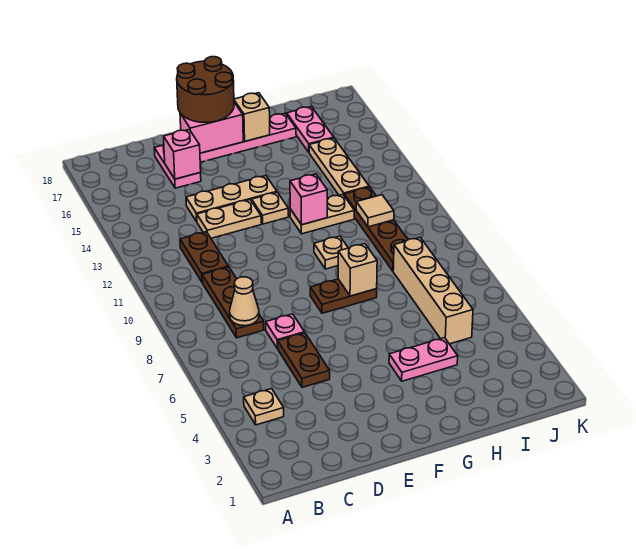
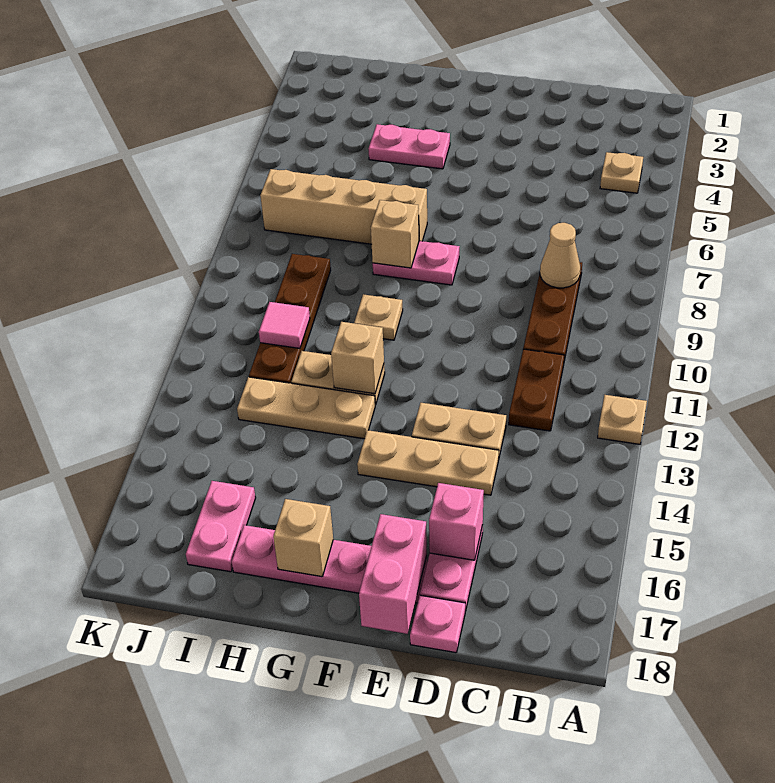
brown plate D5:D6 level 1 -> none
pink plate D7 level 1 -> pink plate D18 level 1
pink brick E17:F17 level 2 -> pink brick E17:E18 level 2
brown round brick E17:F18 level 3 -> none
brown plate F8:G8 level 1 -> pink plate F8:G8 level 1
tan plate F13 level 1 -> tan plate A12 level 1
pink brick G12 level 2 -> tan brick G12 level 2
tan brick I5:I8 level 1 -> tan brick G7:J7 level 1
tan tile I11 level 2 -> pink tile I11 level 2
tan plate I13:I15 level 1 -> tan plate G13:I13 level 1

